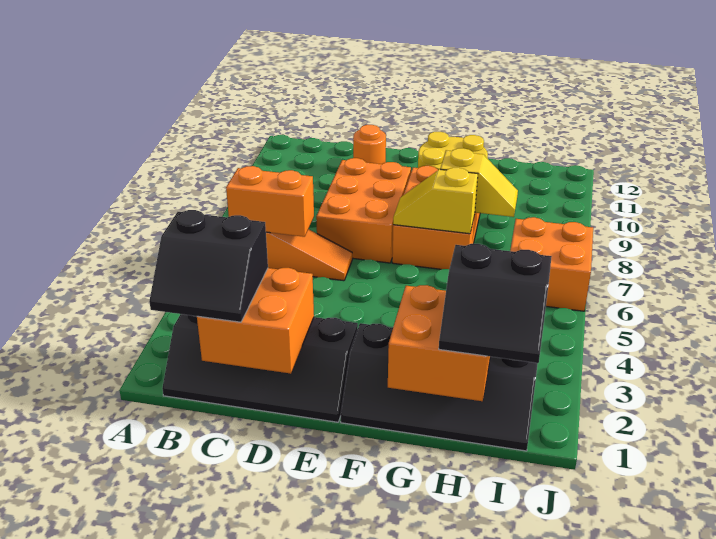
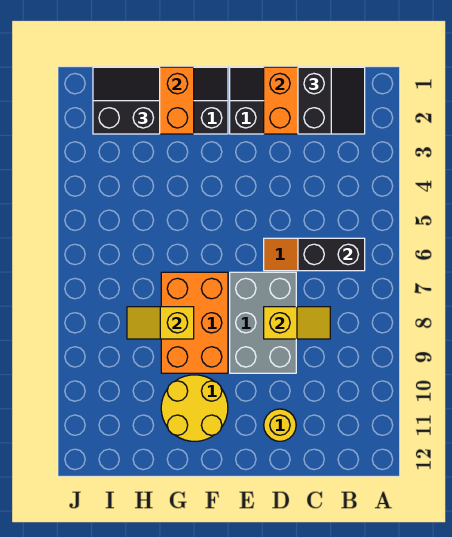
black slope B1:C2 level 3 top 2 -> black slope B1:C2 level 3 top C
orange brick B6:C6 level 2 -> black brick B6:C6 level 2
orange brick D7:E9 level 1 -> grey brick D7:E9 level 1
orange round brick D11 level 1 -> yellow round brick D11 level 1
yellow slope F7:G7 level 2 top G -> yellow slope C8:D8 level 2 top D
orange brick I6:J7 level 1 -> none

